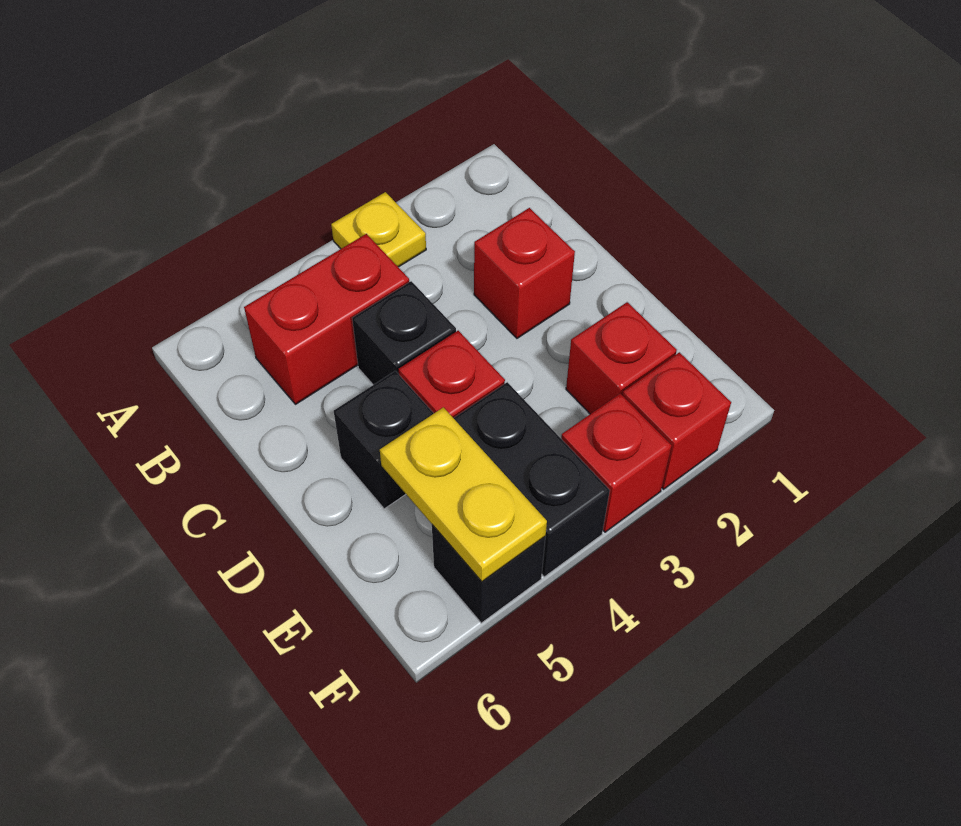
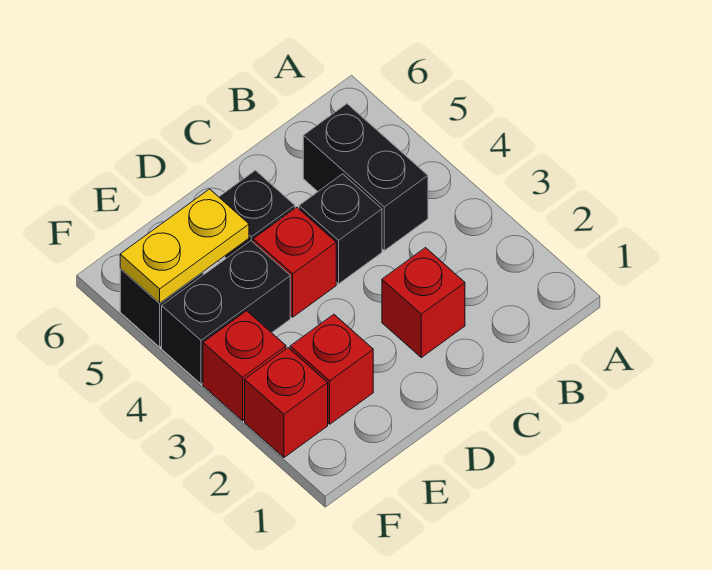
yellow plate A3 level 1 -> none
red brick B4:B5 level 1 -> black brick B4:B5 level 1

